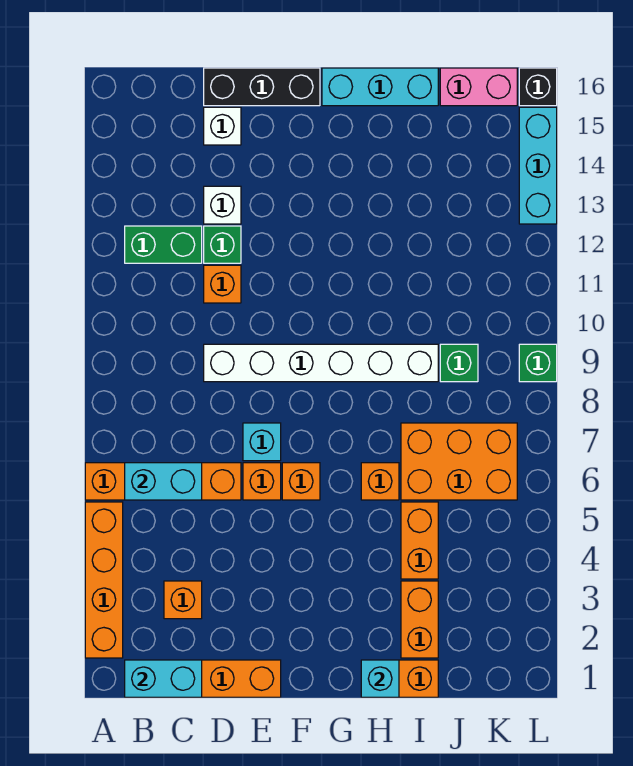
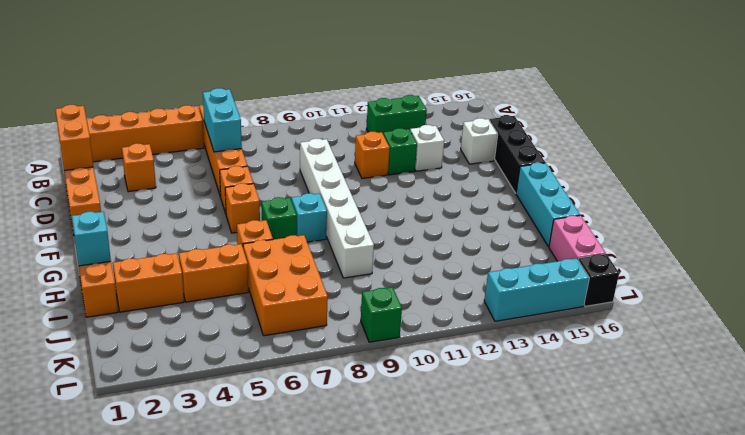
cyan brick B1:C1 level 2 -> orange brick B1:C1 level 2
green brick B12:C12 level 1 -> green brick B12:B13 level 1
cyan brick E7 level 1 -> cyan brick G8 level 1
green brick J9 level 1 -> green brick G7 level 1

